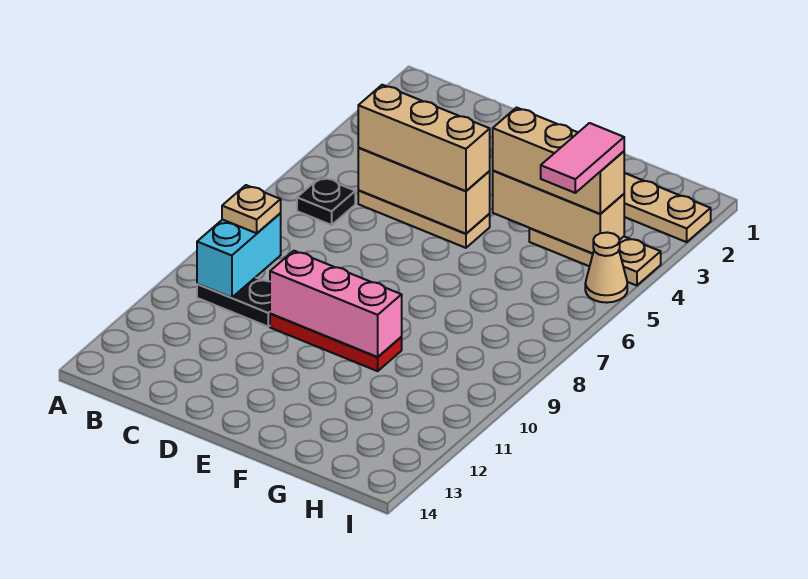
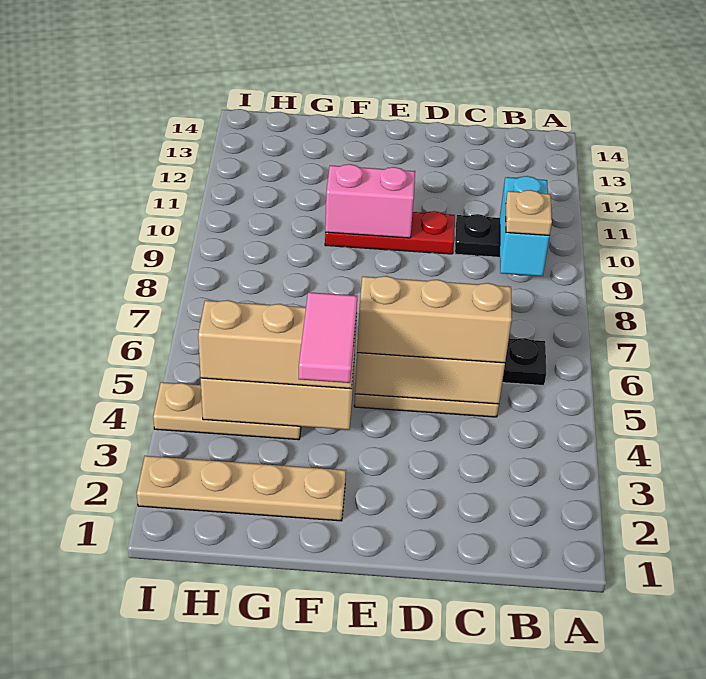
pink brick D10:F10 level 2 -> pink brick E10:F10 level 2
pink tile H4:H5 level 4 -> pink tile F3:F4 level 4
tan cone I5 level 1 -> none

